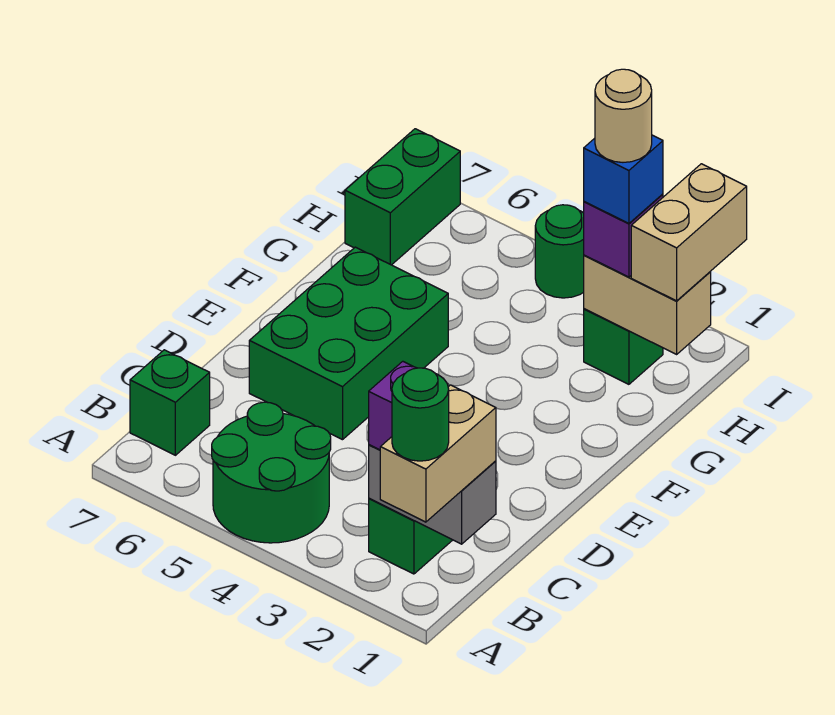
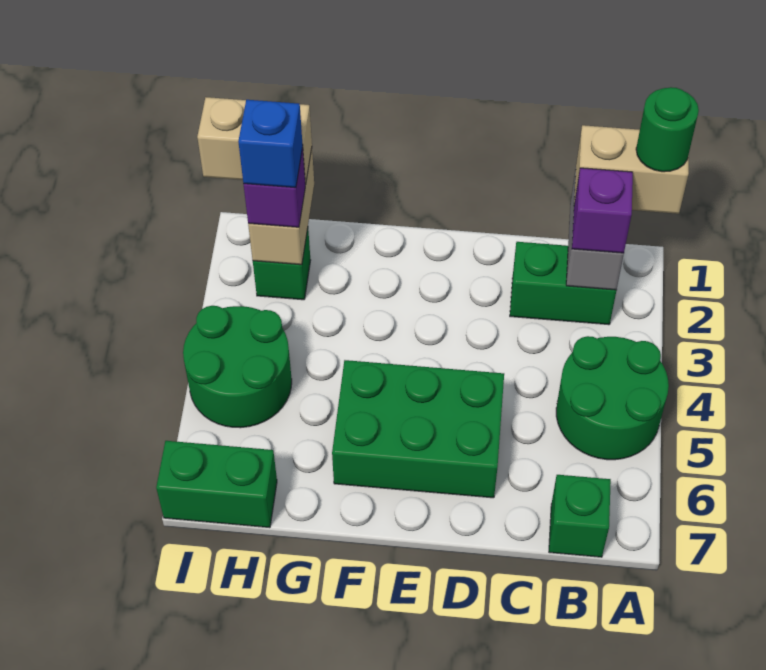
tan round brick H2 level 5 -> none
green round brick I4 level 1 -> green round brick H4:I5 level 1

